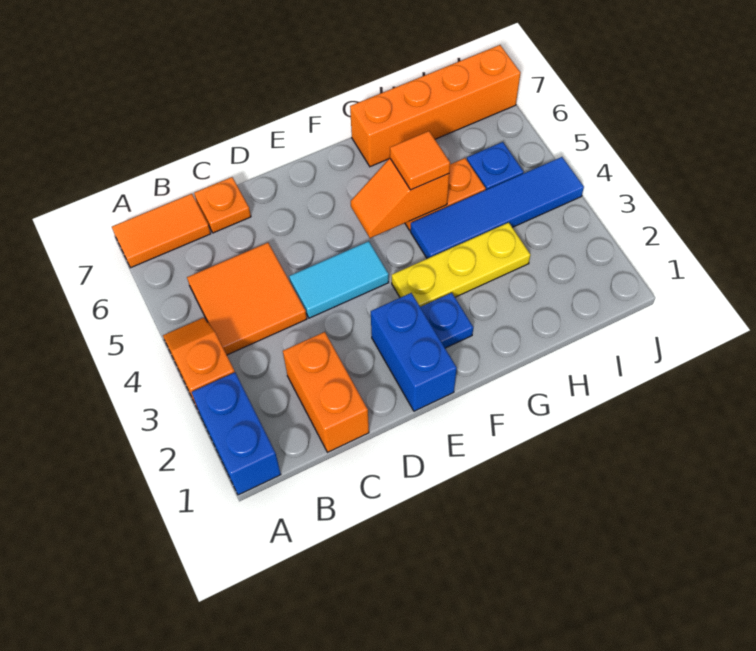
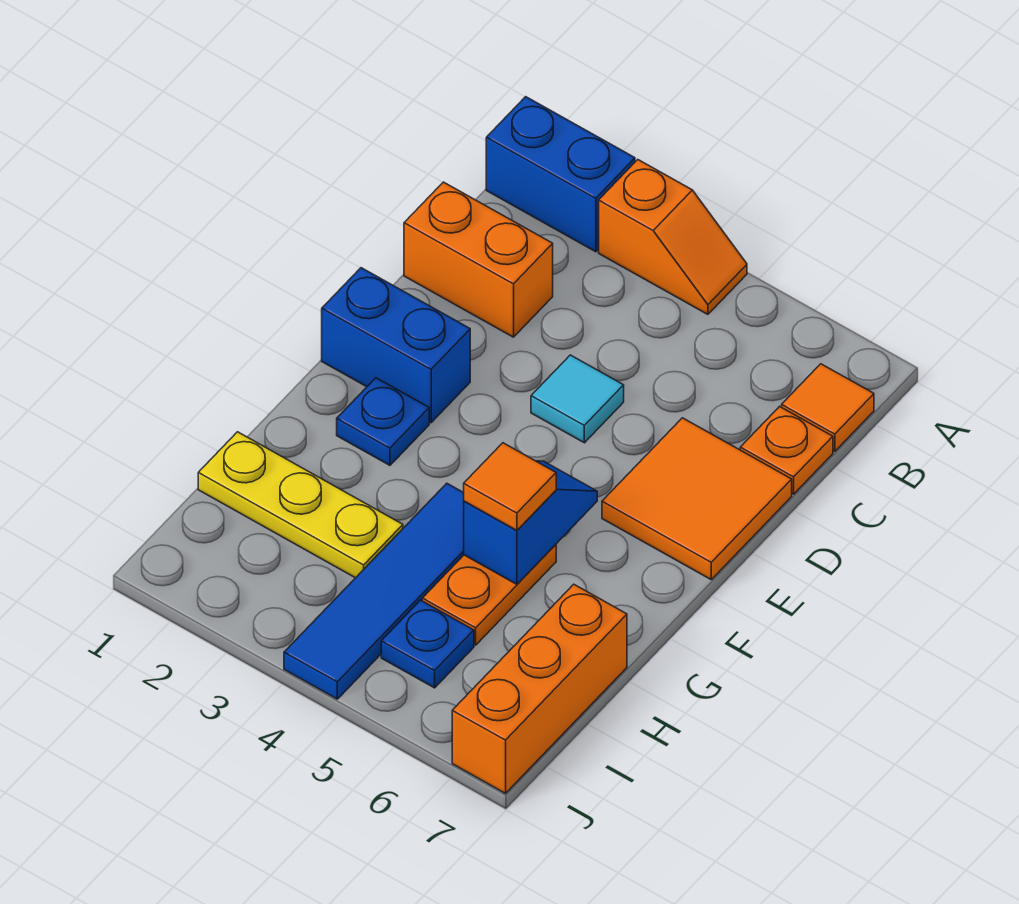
orange tile A7:B7 level 1 -> orange tile B7 level 1
orange tile B4:C5 level 1 -> orange tile D6:E7 level 1
cyan tile D4:E4 level 1 -> cyan tile D4 level 1
yellow plate F3:H3 level 1 -> yellow plate H1:H3 level 1
orange slope F5:G5 level 2 top G -> blue slope F5:G5 level 2 top G
orange brick G7:J7 level 1 -> orange brick H7:J7 level 1

